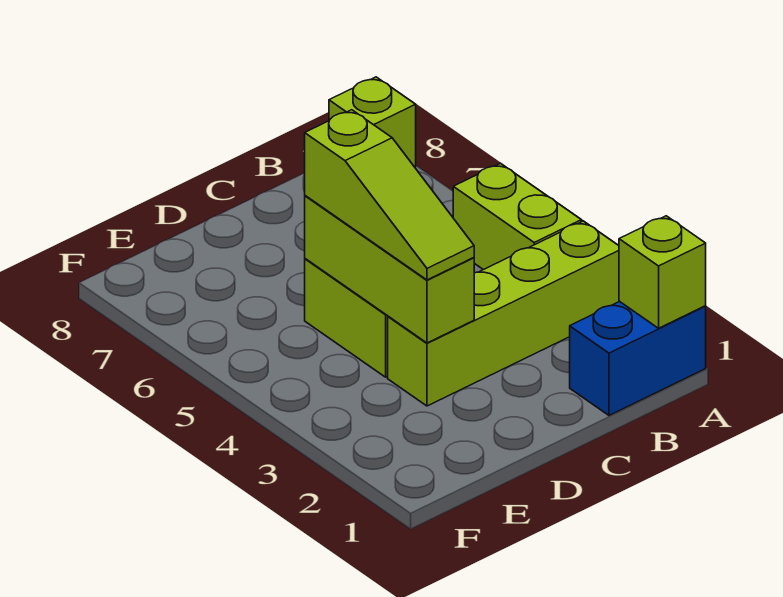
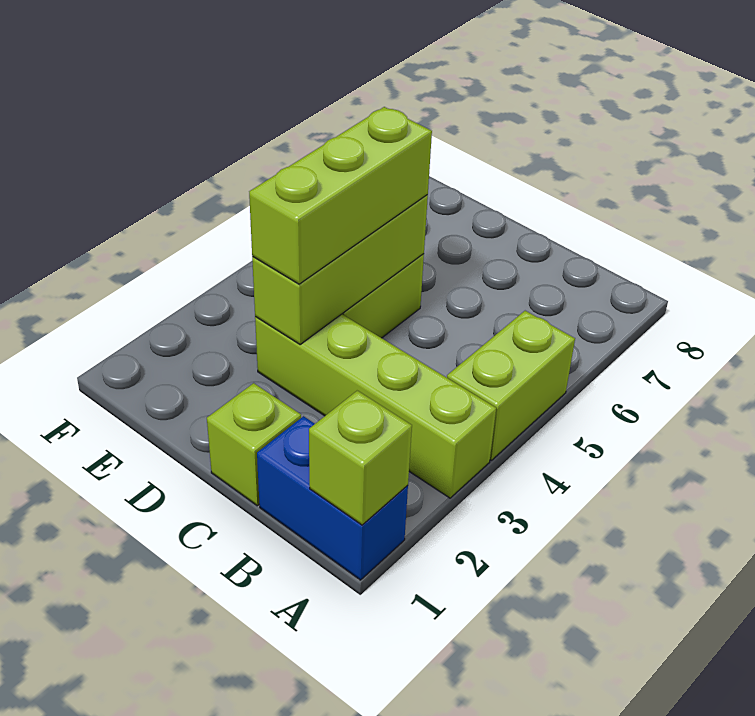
lime brick A8 level 1 -> lime brick C1 level 1
lime slope D3:D5 level 3 top 5 -> lime brick D3:D5 level 3

